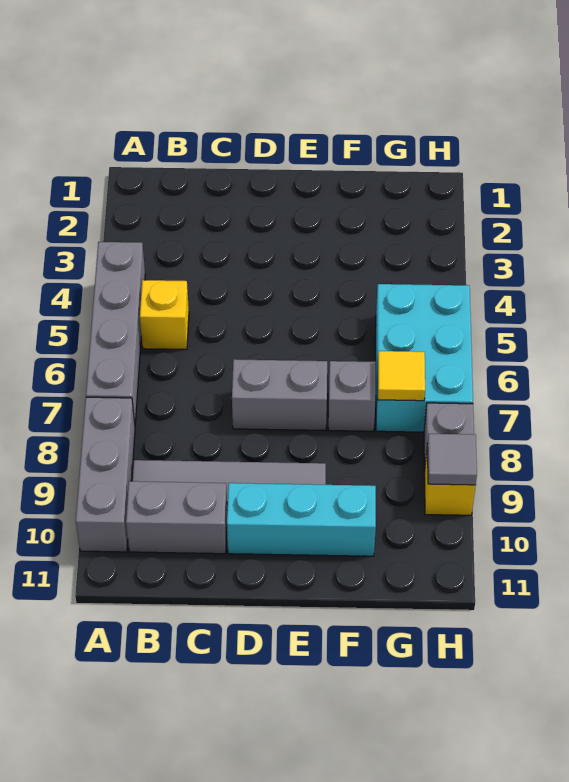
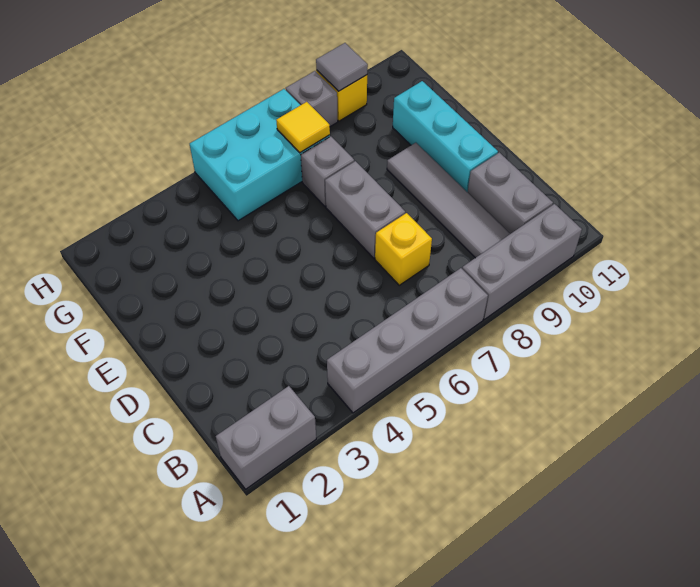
none -> grey brick A1:A2 level 1
yellow brick B5 level 1 -> yellow brick C7 level 1

